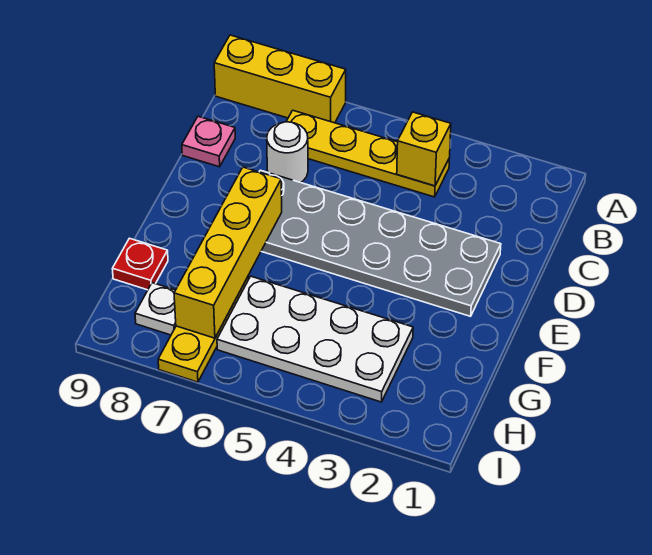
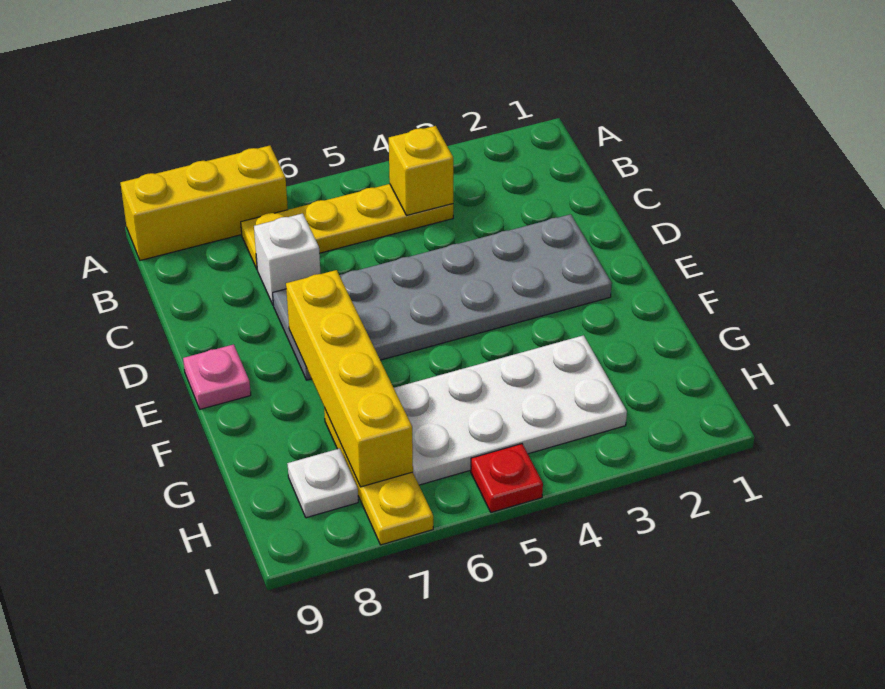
white round brick C7 level 1 -> white brick C7 level 1
pink plate C9 level 1 -> pink plate E9 level 1
red plate G9 level 1 -> red plate I5 level 1

